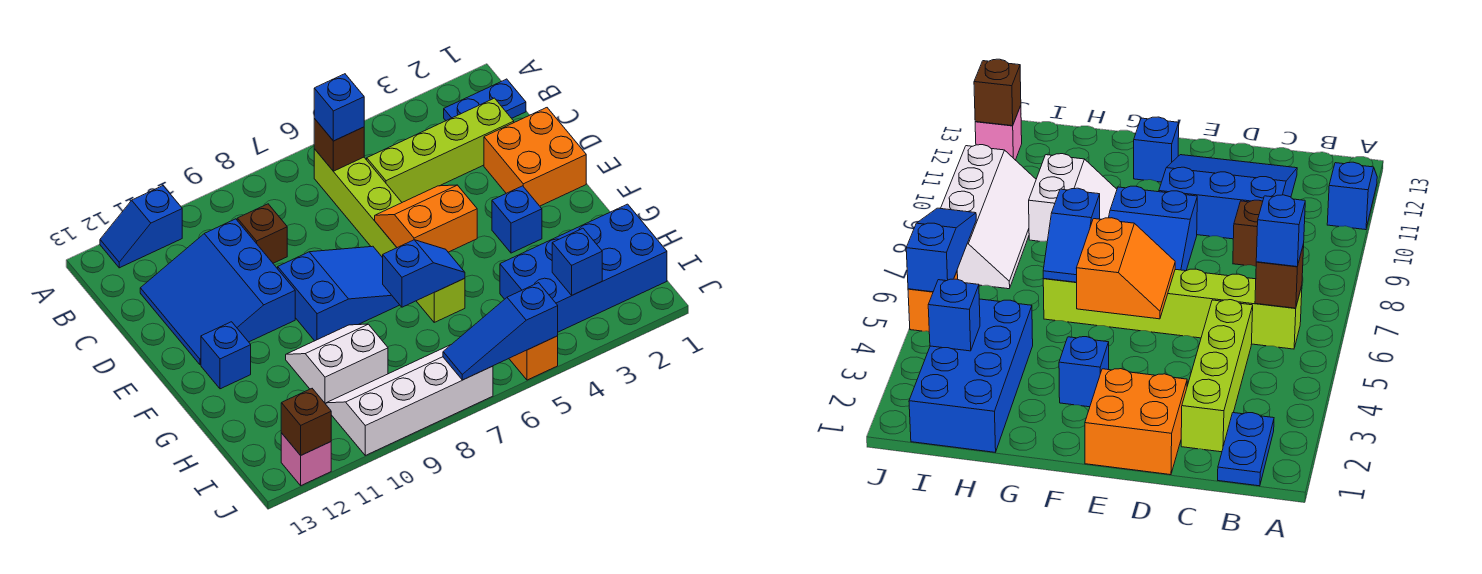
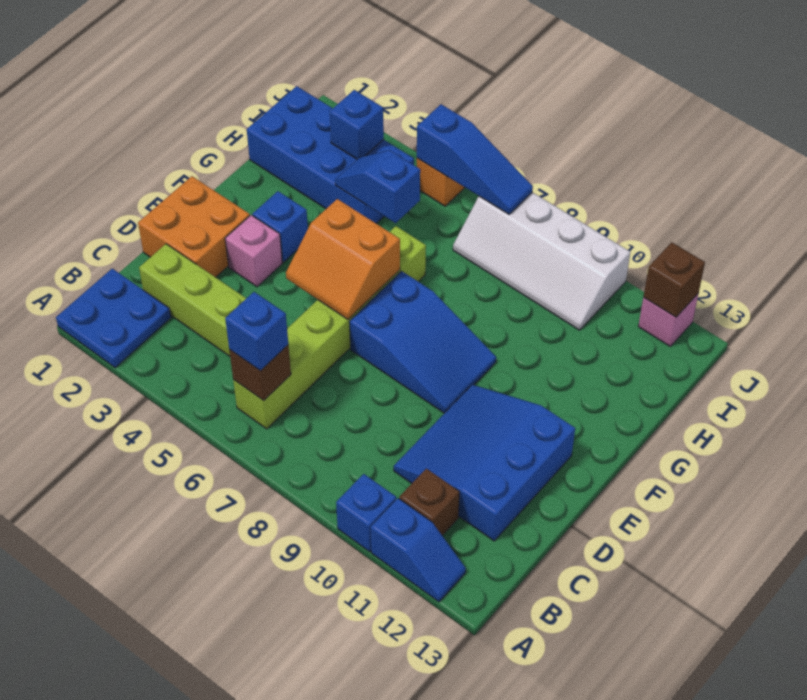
blue plate B1:B2 level 1 -> blue plate A1:B2 level 1
brown brick C9 level 1 -> brown brick B11 level 1
blue slope C10:E12 level 1 top 10 -> blue slope C10:E12 level 1 top 12
none -> pink brick E3 level 1
blue slope E7:F9 level 1 top 9 -> blue slope E7:F9 level 1 top 7
blue brick F12 level 1 -> blue brick A10 level 1
blue slope G6:G7 level 2 top 7 -> blue slope H4:H5 level 2 top 5
white slope G9:H10 level 1 top H -> none

